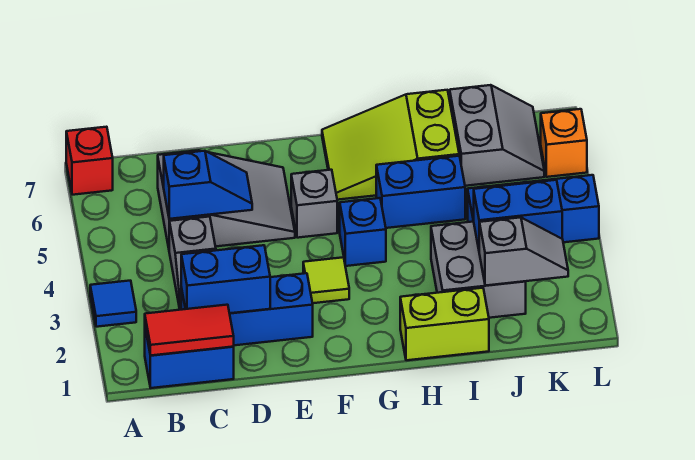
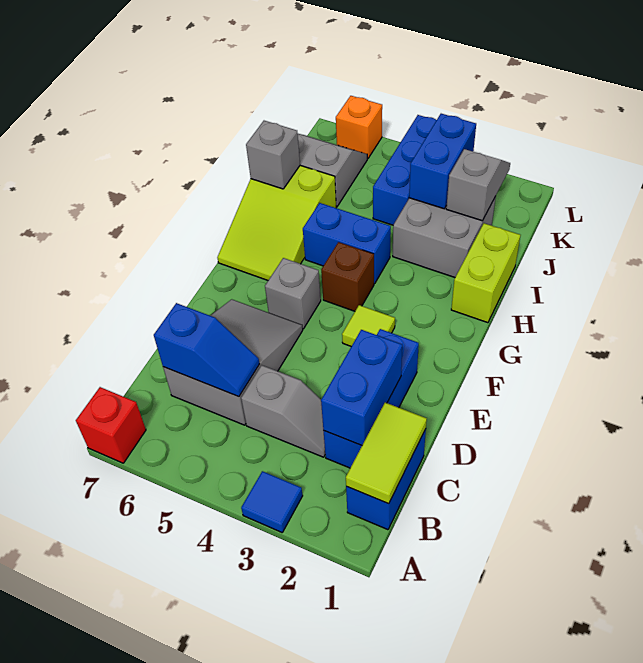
red tile B1:C1 level 2 -> lime tile B1:C1 level 2
blue slope C5:D5 level 2 top C -> blue slope C5:C6 level 2 top 6
blue brick G4 level 1 -> brown brick G4 level 1
blue brick H5:I5 level 1 -> blue brick H4:H5 level 1
none -> grey brick I7 level 2

